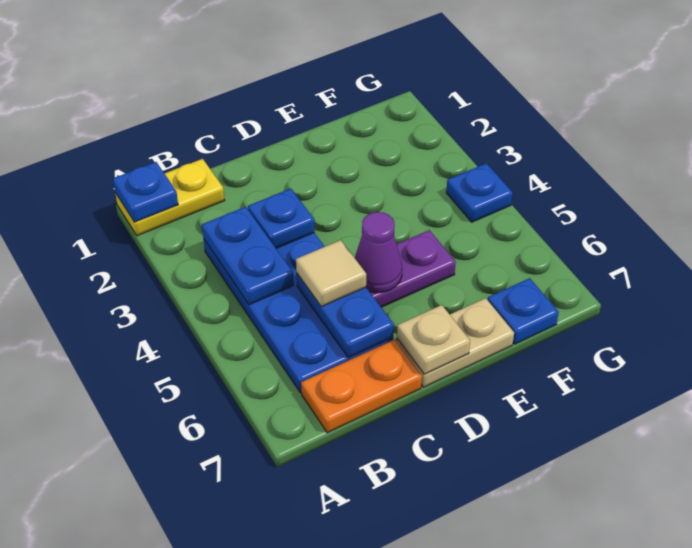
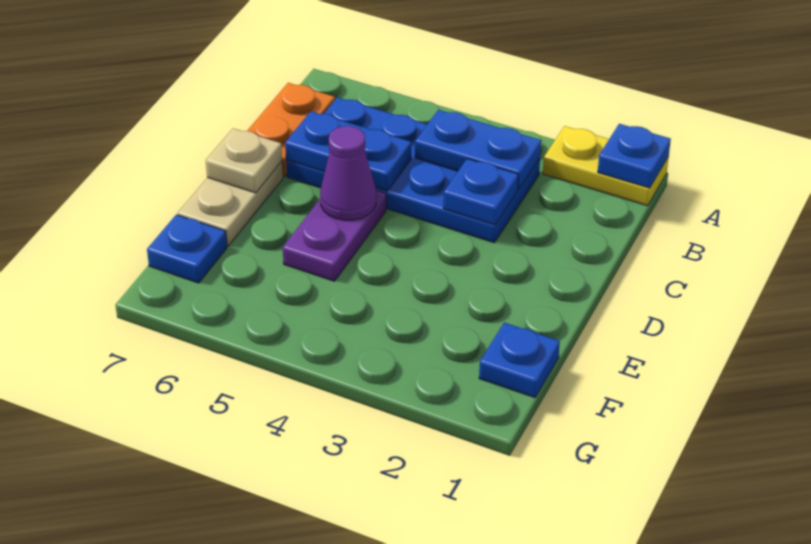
yellow plate A1:B1 level 1 -> yellow plate A1:A2 level 1
tan tile C5 level 3 -> none
blue plate G4 level 1 -> blue plate F1 level 1

